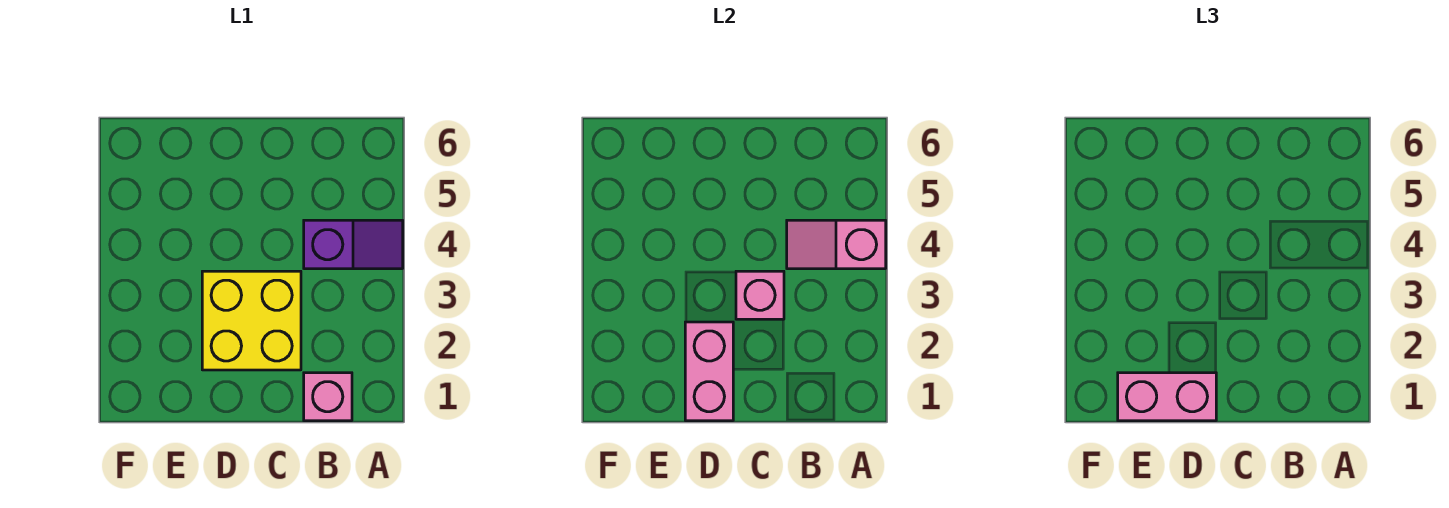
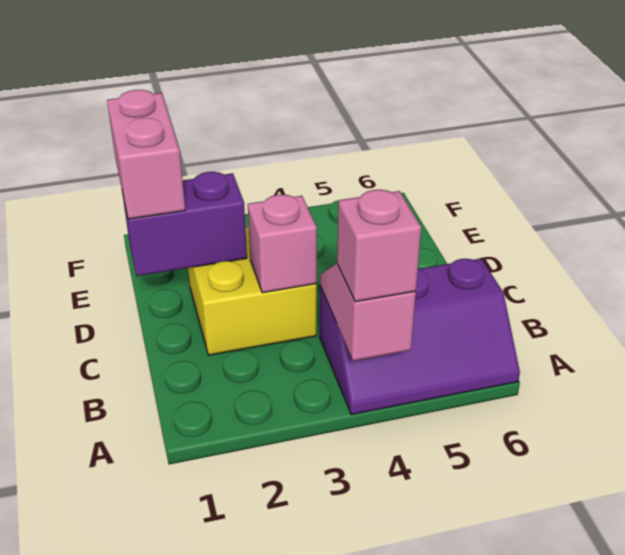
purple slope A4:B4 level 1 top B -> purple slope A4:B6 level 1 top B
pink brick B1 level 1 -> pink brick A4 level 3
pink brick D1:D2 level 2 -> purple brick D1:D2 level 2

